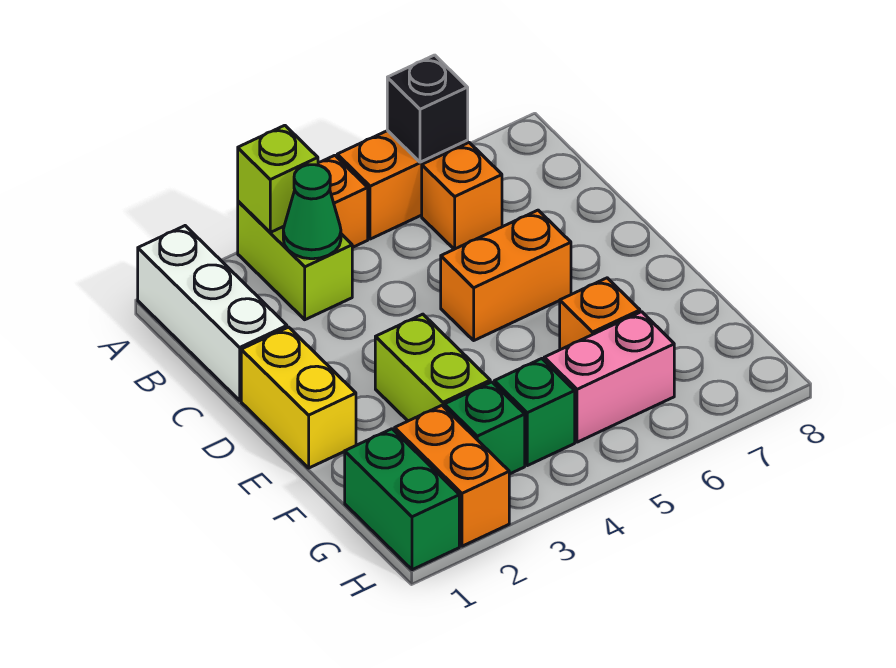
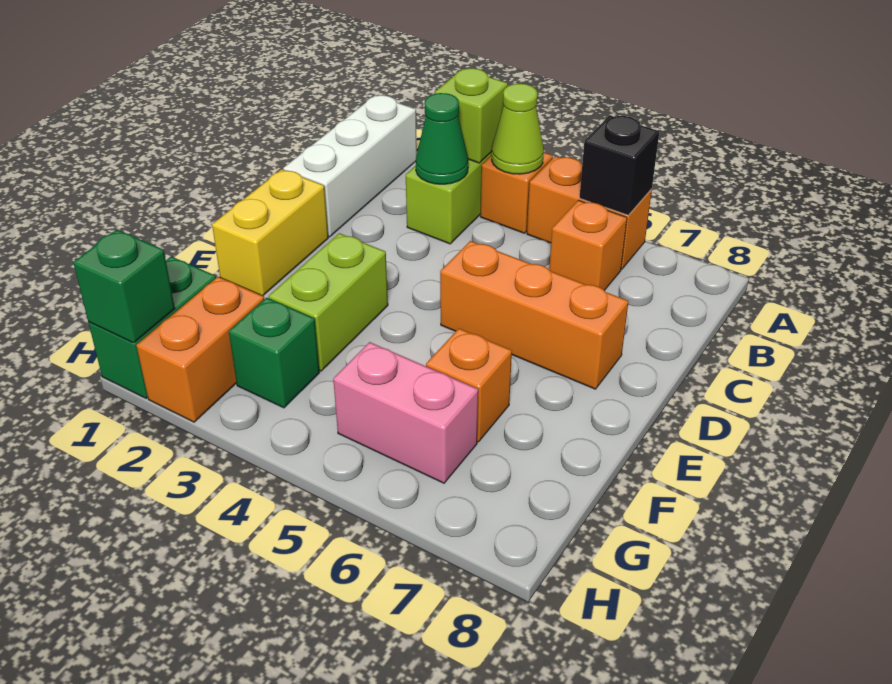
none -> lime cone A4 level 2
orange brick D5:D6 level 1 -> orange brick D5:D7 level 1
green brick G4 level 1 -> green brick H1 level 2

